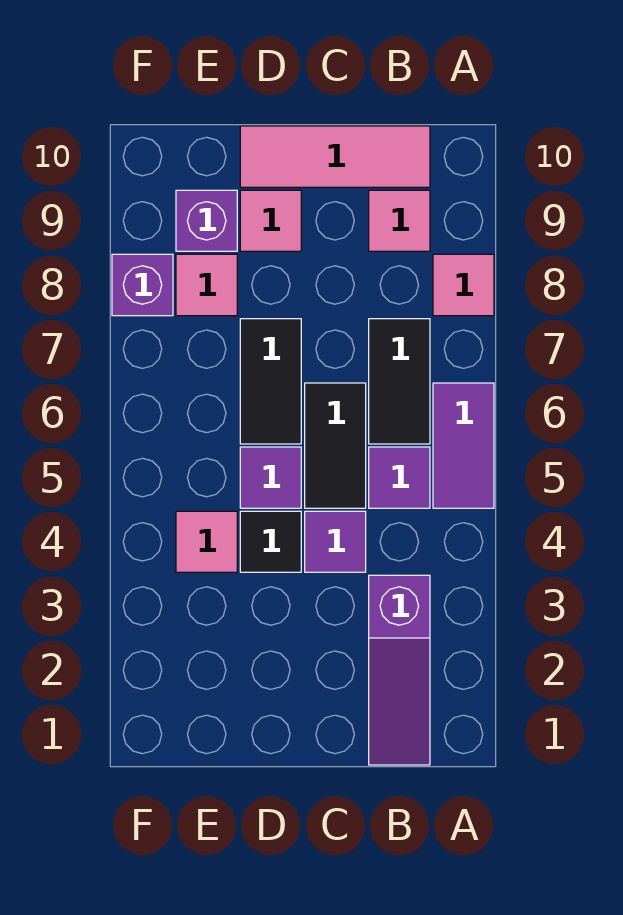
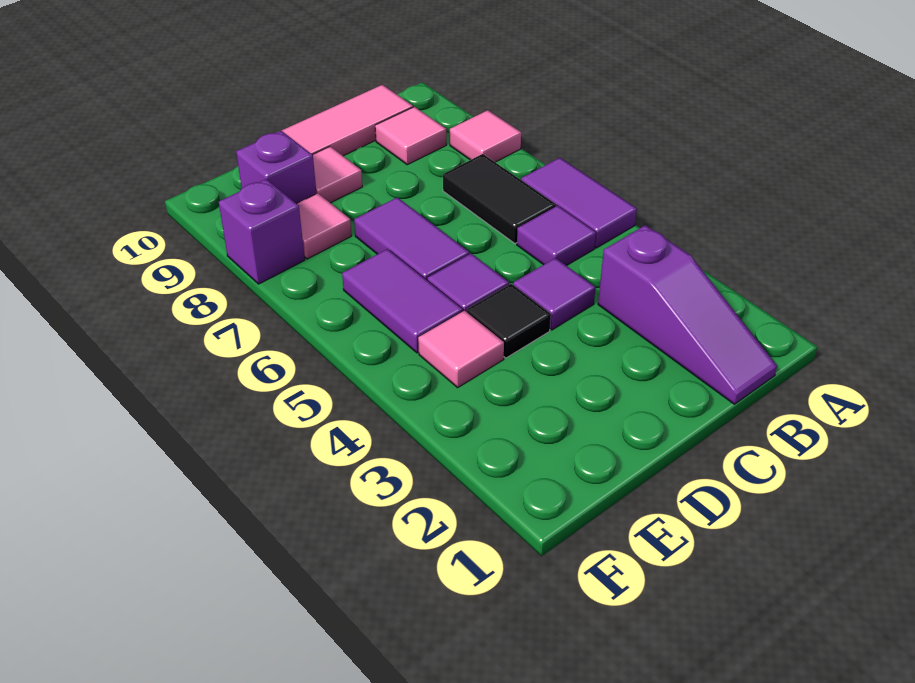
black tile C5:C6 level 1 -> none
black tile D6:D7 level 1 -> purple tile D6:D7 level 1
none -> purple tile E5:E6 level 1

